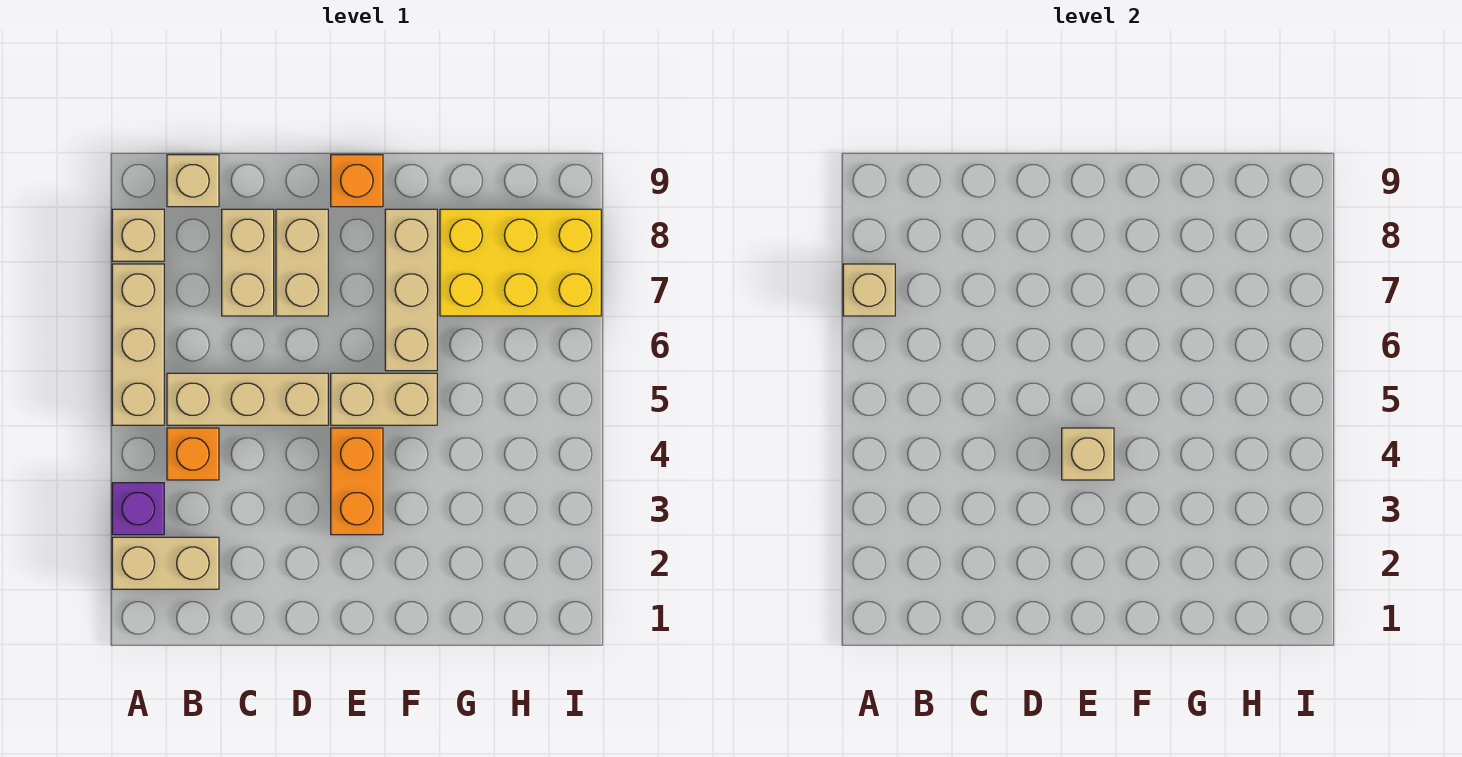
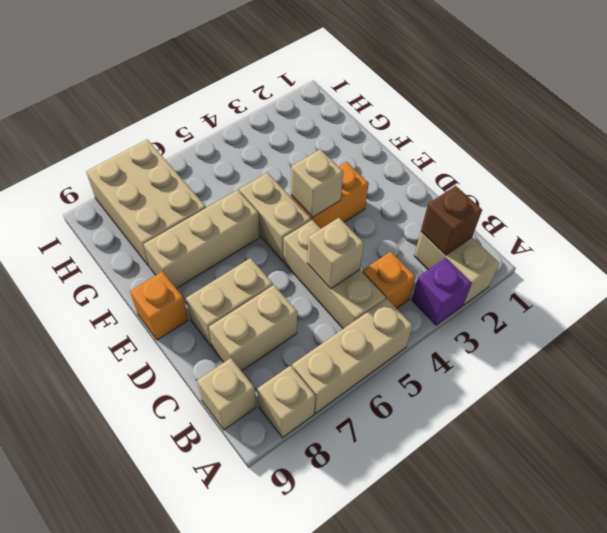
tan brick A7 level 2 -> tan brick C5 level 2
none -> brown brick B2 level 2
yellow brick G7:I8 level 1 -> tan brick G7:I8 level 1

